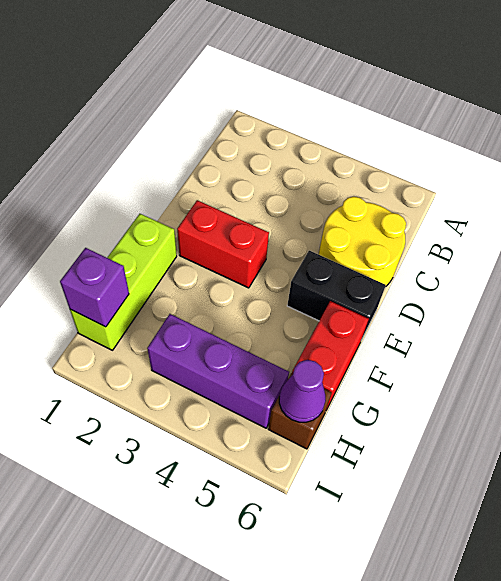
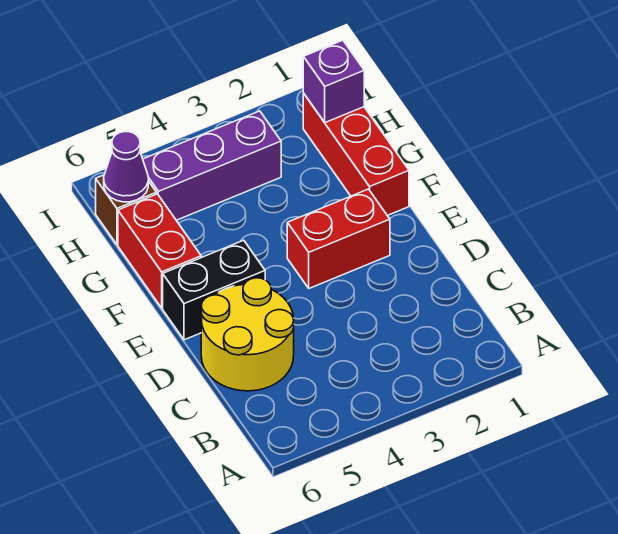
lime brick F1:H1 level 1 -> red brick F1:H1 level 1

